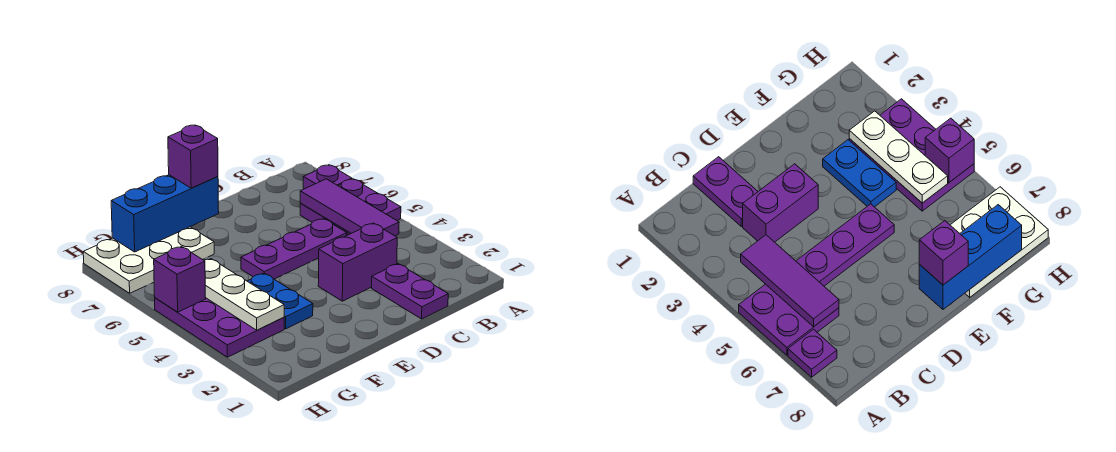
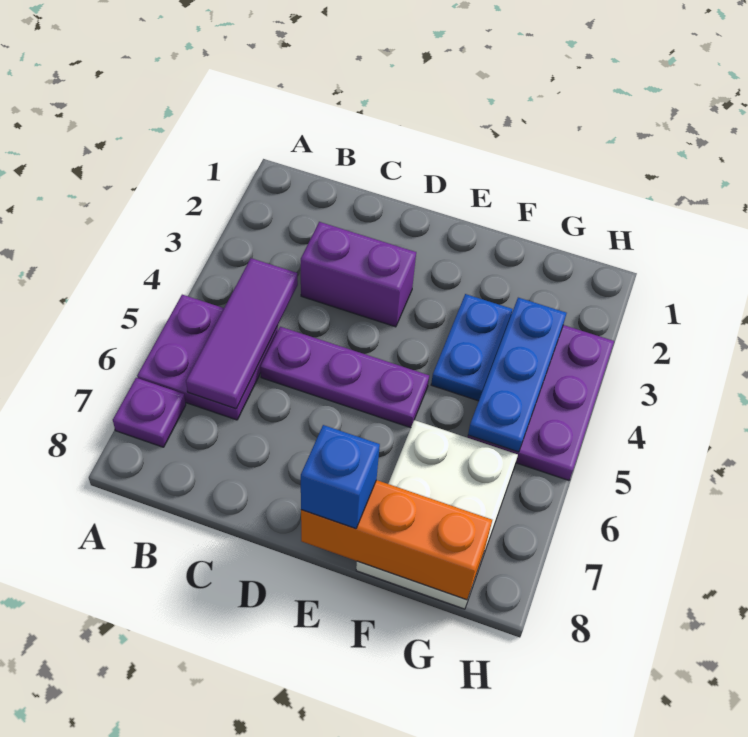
purple plate C1:C2 level 1 -> none
blue brick E8:G8 level 2 -> orange brick E8:G8 level 2
purple brick E8 level 3 -> blue brick E8 level 3
white plate F7:H8 level 1 -> white plate F6:G8 level 1
white plate G3:G5 level 2 -> blue plate G3:G5 level 2
purple brick H5 level 2 -> none

